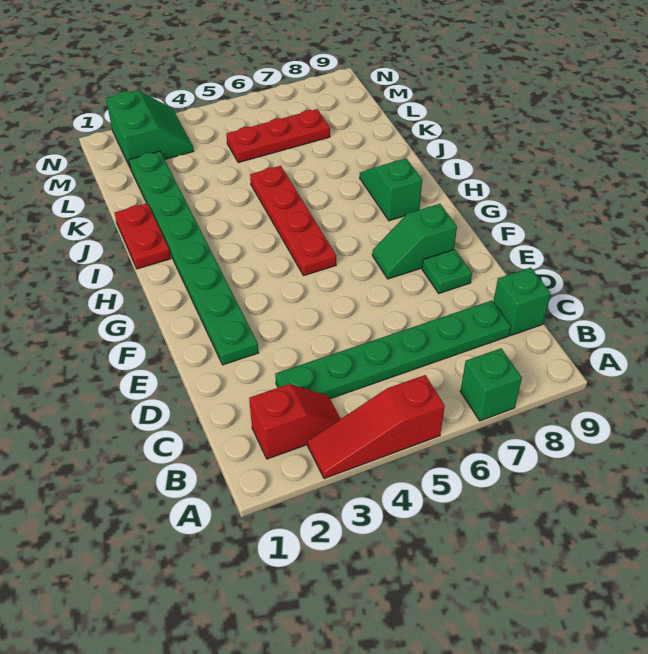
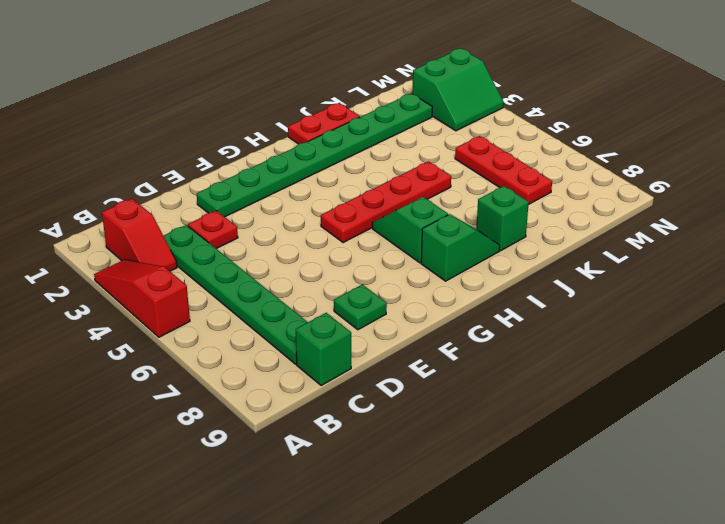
green brick A7 level 1 -> green brick J8 level 1
none -> red plate D3 level 1
green slope F7:F8 level 1 top 8 -> green slope H6:H7 level 1 top 7

